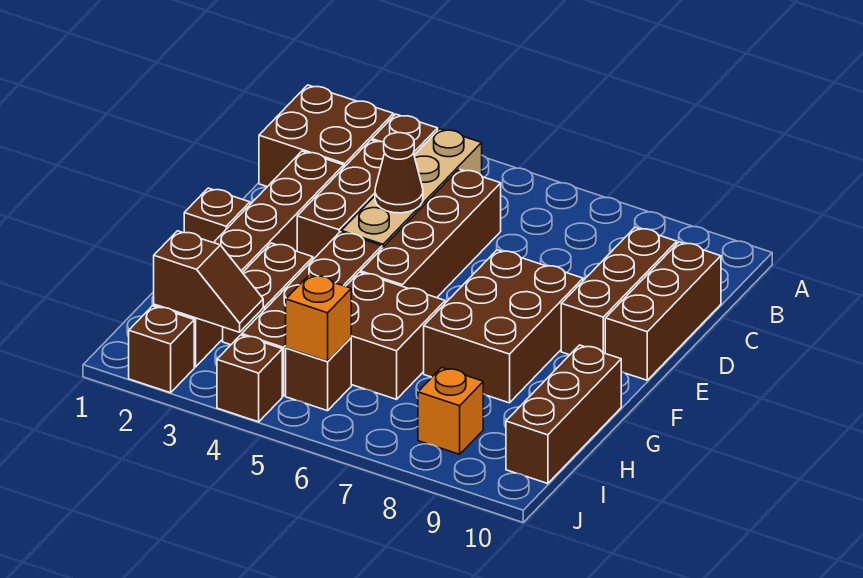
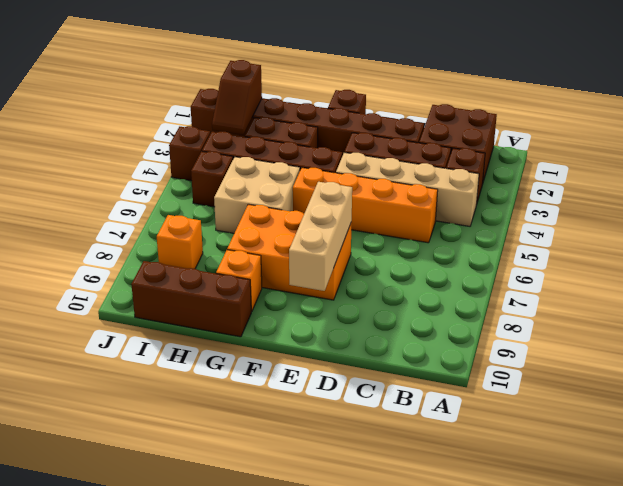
brown brick C5:F5 level 1 -> orange brick C5:F5 level 1
brown brick C9:E9 level 1 -> none
brown brick C10:E10 level 1 -> none
brown cone D4 level 2 -> none
brown brick E7:G8 level 1 -> orange brick E7:G8 level 1
none -> tan brick E7:E9 level 2
brown brick G5:H6 level 1 -> tan brick G5:H6 level 1
orange brick I5 level 2 -> orange brick G9 level 1

